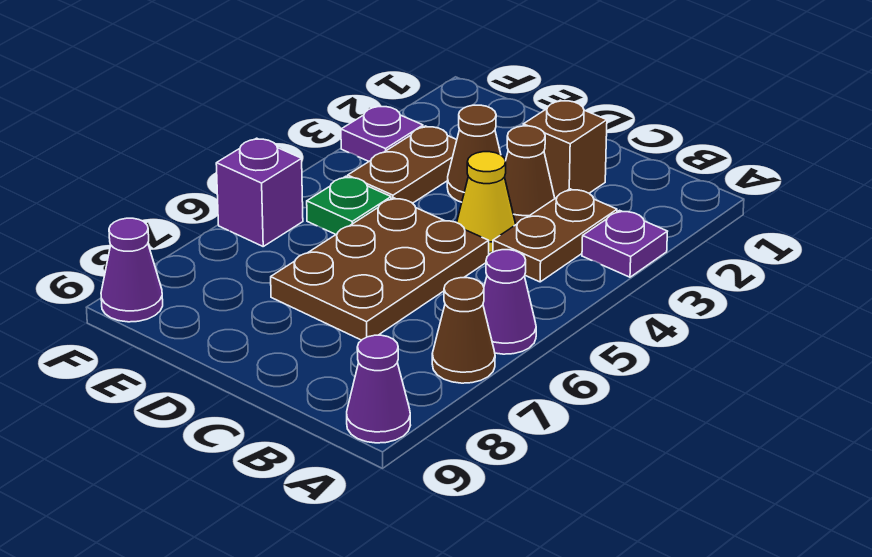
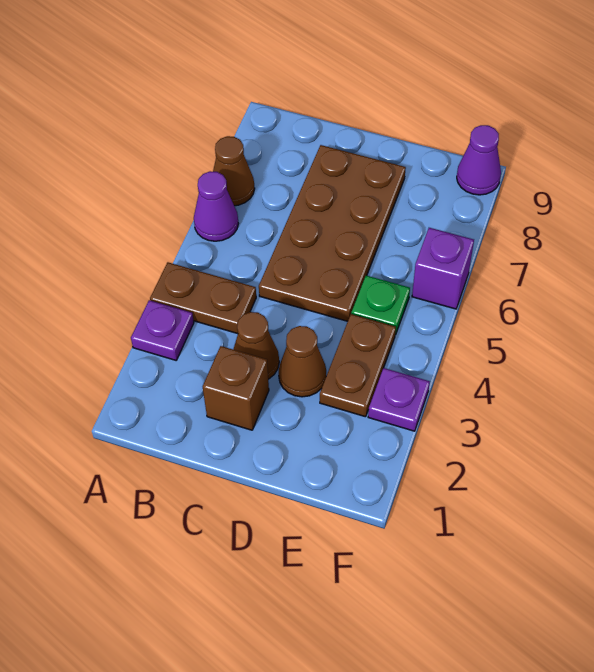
purple cone A9 level 1 -> none
brown plate B3:B4 level 1 -> brown plate A4:B4 level 1
yellow cone C4 level 1 -> none
brown plate C5:D7 level 1 -> brown plate C5:D8 level 1

